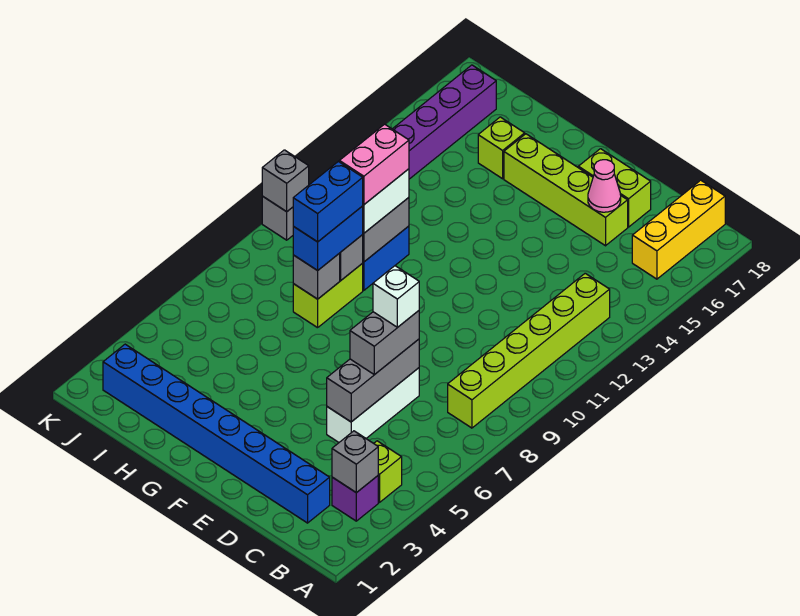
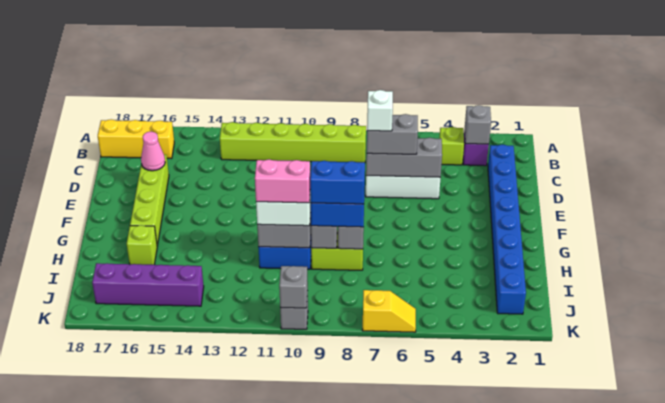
lime brick D17:E17 level 1 -> none
none -> yellow slope K6:K7 level 1 top 7

